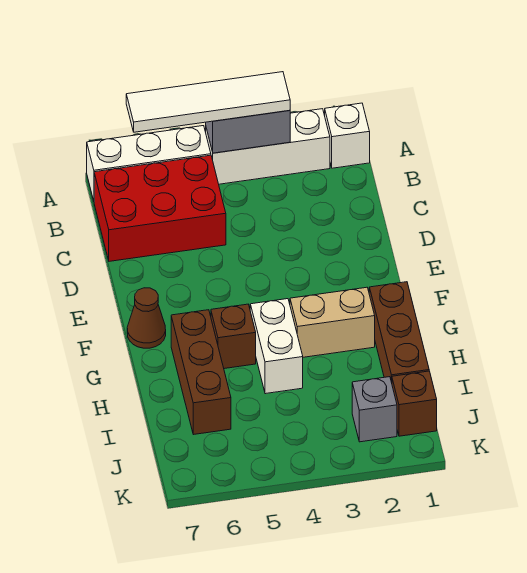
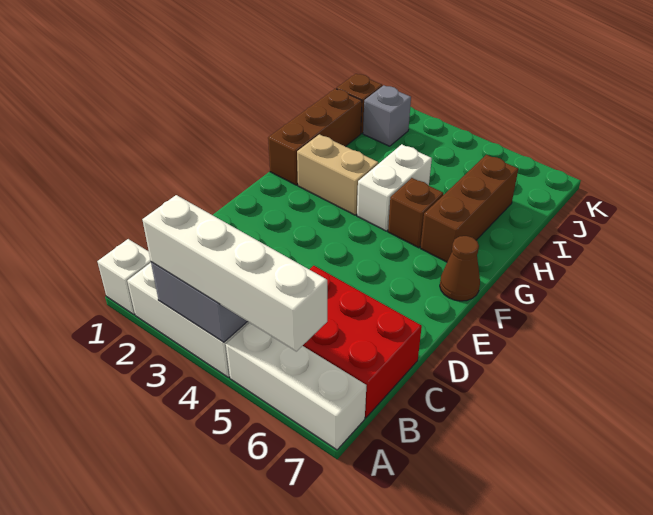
white tile A3:A6 level 3 -> white brick A3:A6 level 3

